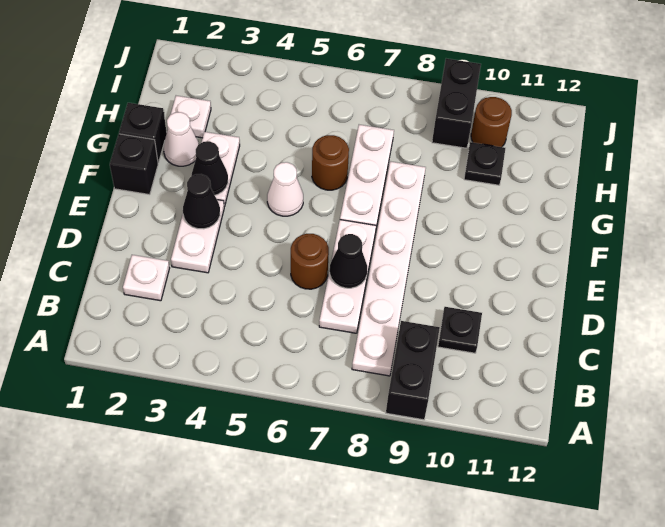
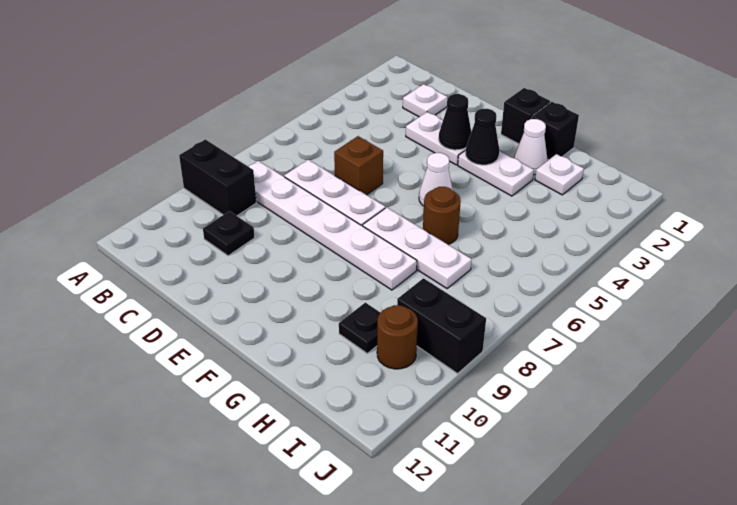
brown round brick D6 level 1 -> brown brick D6 level 1
black cone D7 level 2 -> none

